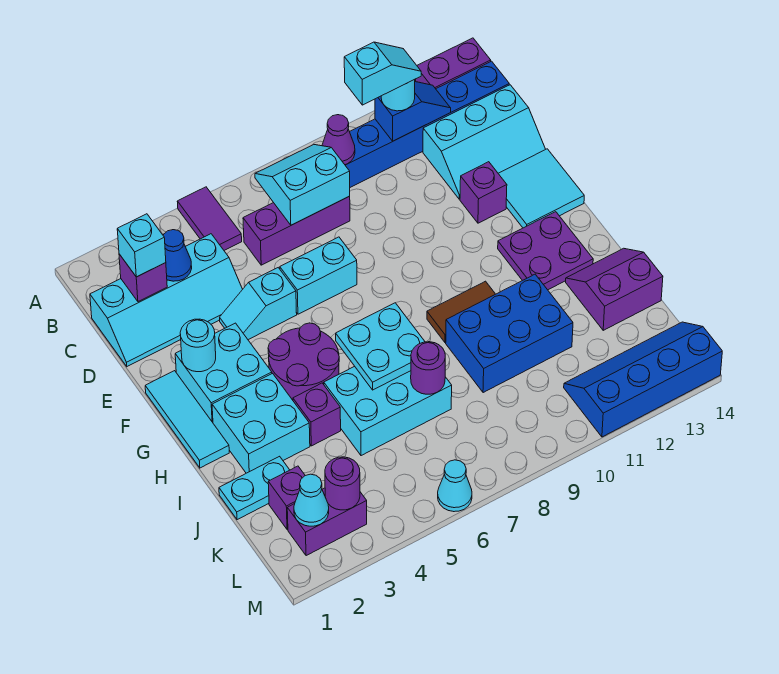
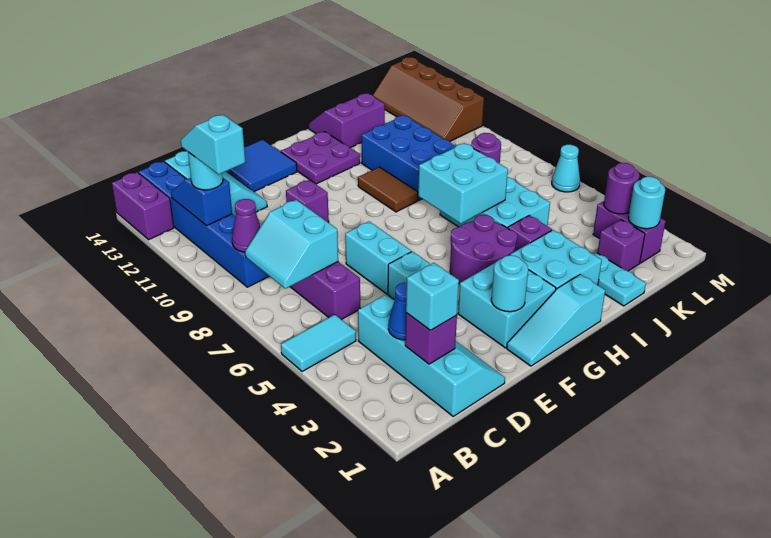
purple tile A5:B5 level 1 -> cyan tile A5:B5 level 1
purple brick E12 level 1 -> purple brick E10 level 1
cyan tile E13:F14 level 1 -> blue tile E13:F14 level 1
cyan tile F1:H1 level 1 -> cyan slope F1:H1 level 1 top H
cyan plate H6:I7 level 2 -> cyan brick H6:I7 level 2
purple slope I13:J14 level 1 top J -> purple slope I13:J14 level 1 top 13
cyan cone L2 level 2 -> cyan round brick L2 level 2
blue slope L11:M14 level 1 top M -> brown slope L11:M14 level 1 top M

